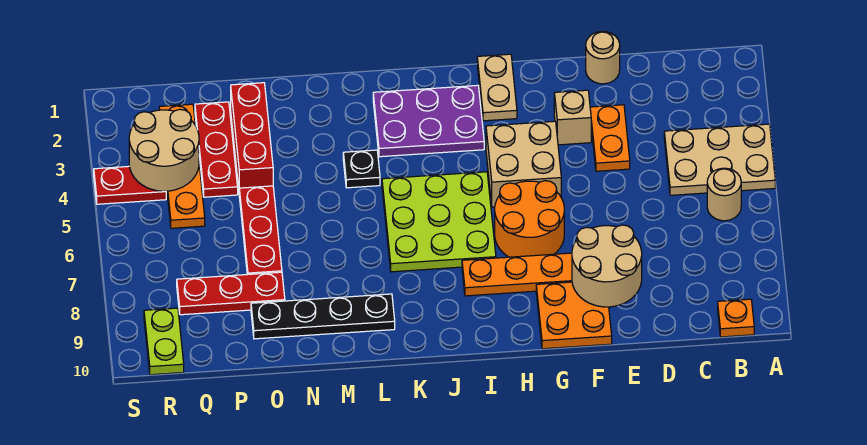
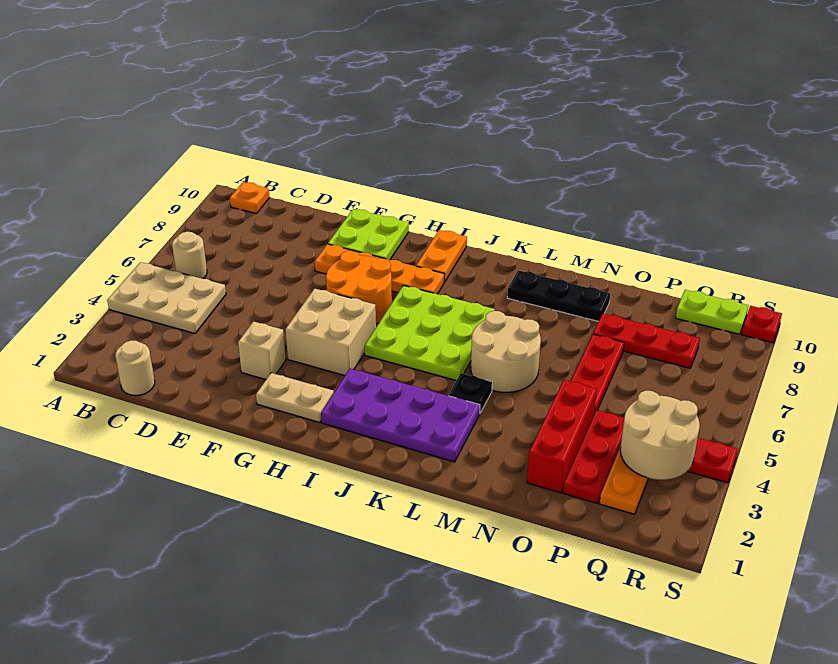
tan round brick E1 level 1 -> tan round brick C1 level 1
orange plate E3:E4 level 1 -> orange plate I9:I10 level 1
tan round brick E8:F9 level 2 -> tan round brick L5:M6 level 1
orange plate F9:G10 level 1 -> lime plate F9:G10 level 1
tan plate H1:H2 level 1 -> tan plate G2:H2 level 1
purple plate I2:K3 level 1 -> purple plate I2:L3 level 1
black plate L9:O9 level 1 -> black plate L9:N9 level 1
lime plate R9:R10 level 1 -> lime plate Q10:R10 level 1
none -> red plate S10 level 1

